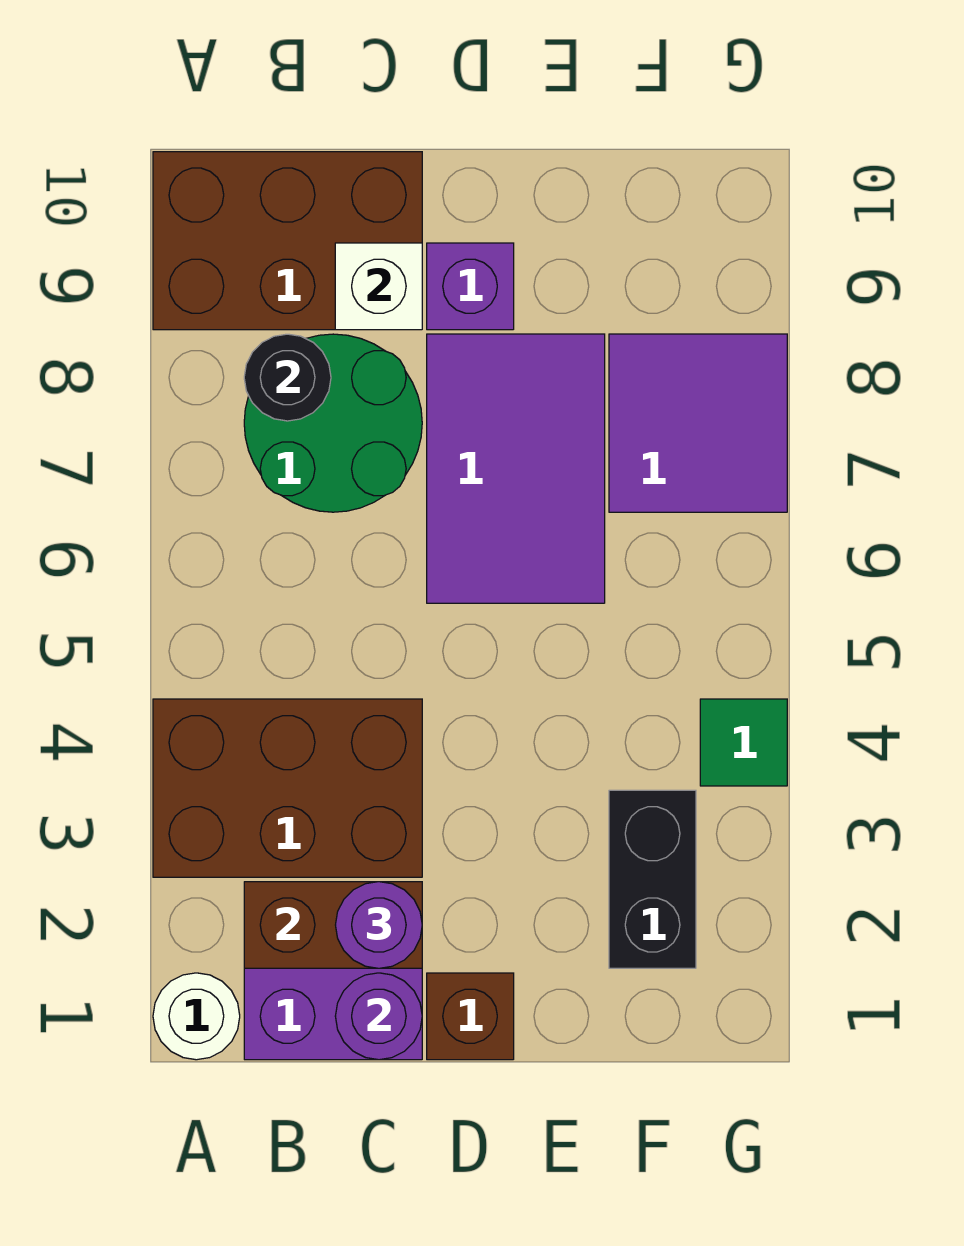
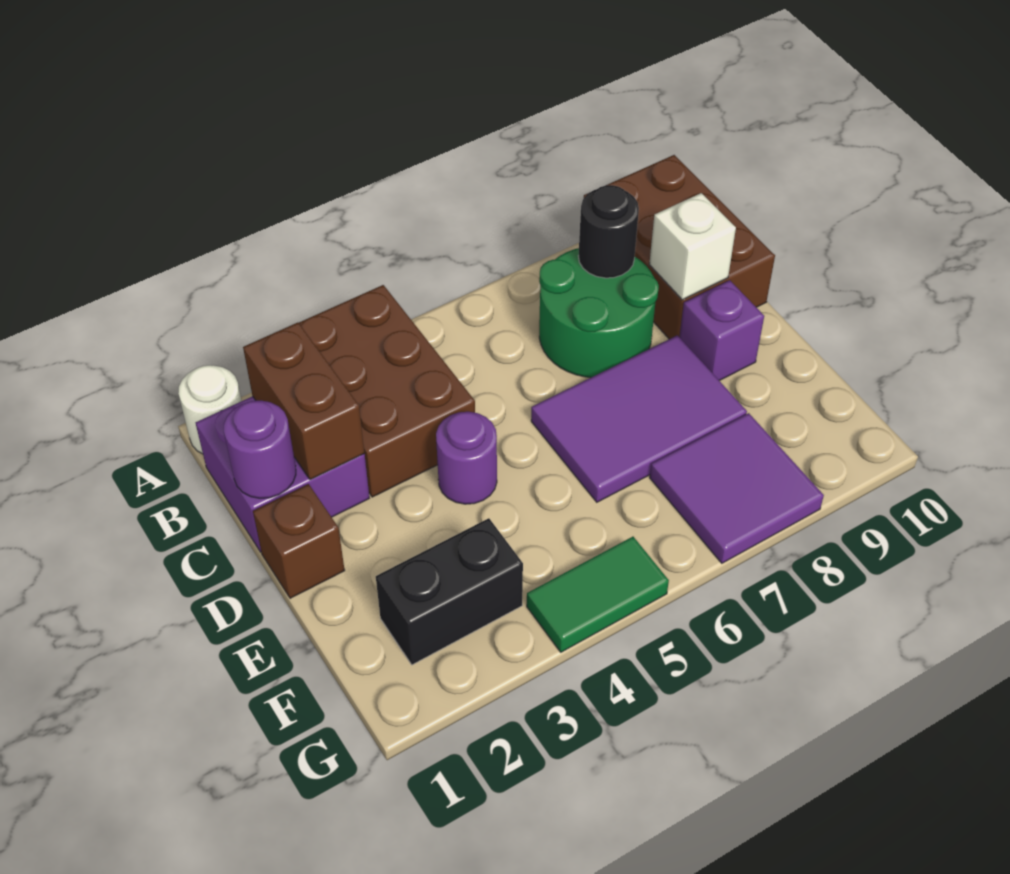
purple round brick C2 level 3 -> purple round brick D4 level 1
green tile G4 level 1 -> green tile G4:G5 level 1

